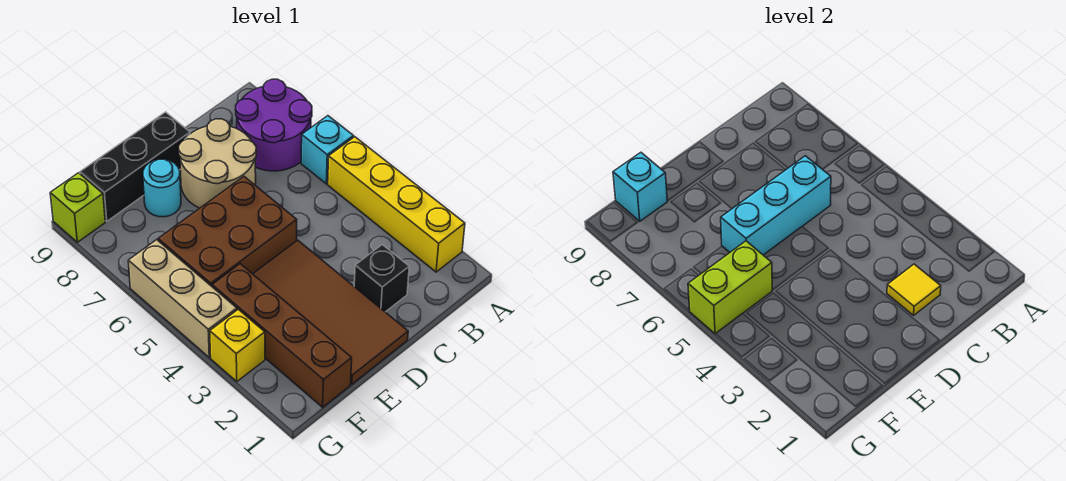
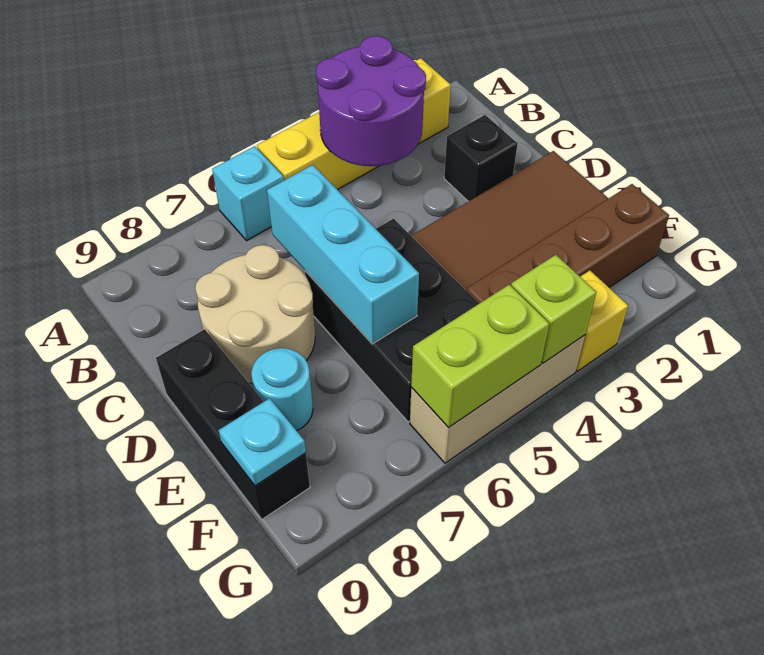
purple round brick A7:B8 level 1 -> purple round brick A3:B4 level 2
yellow tile C2 level 2 -> none
brown brick D5:F6 level 1 -> black brick D5:F6 level 1
lime brick F5:G5 level 2 -> lime brick G5:G6 level 2
cyan brick F9 level 2 -> cyan plate F9 level 2
lime brick G9 level 1 -> lime brick G4 level 2

